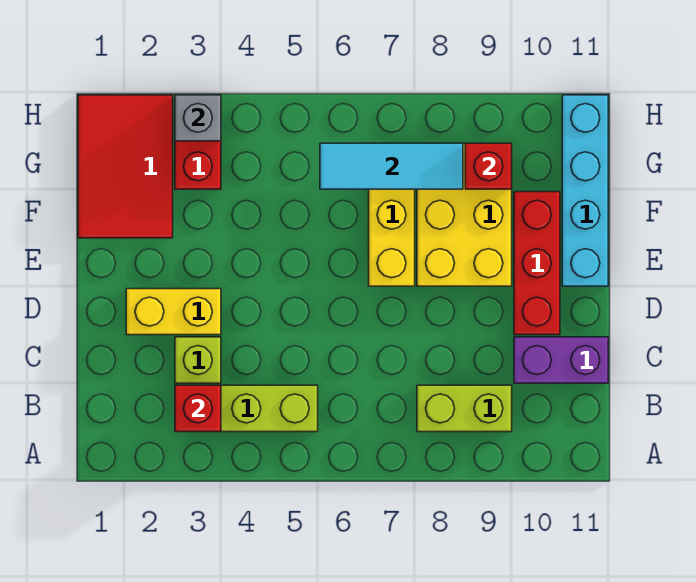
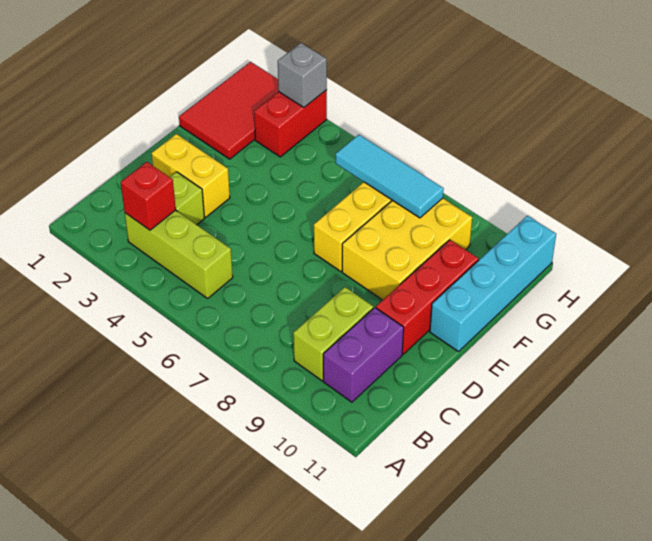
lime brick B8:B9 level 1 -> lime brick B9:C9 level 1
purple brick C10:C11 level 1 -> purple brick B10:C10 level 1
red brick G9 level 2 -> none

